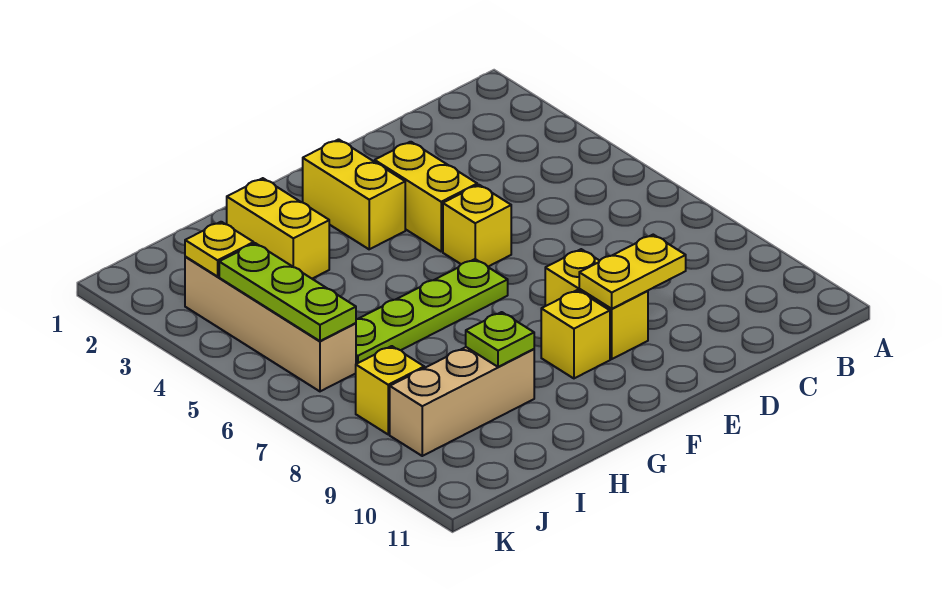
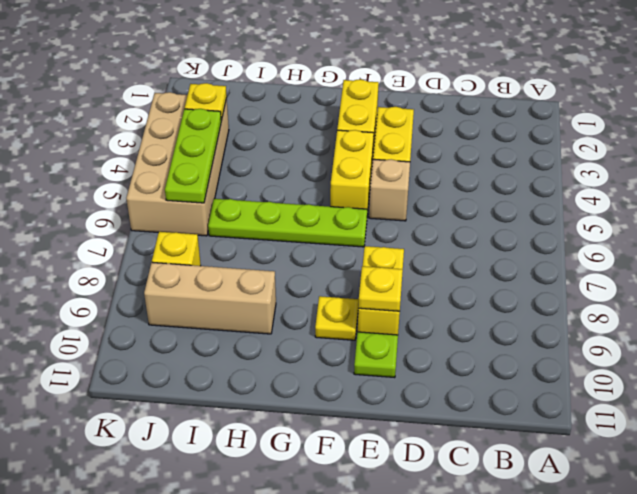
yellow plate D9:E9 level 2 -> yellow plate E9 level 2
yellow brick E5 level 1 -> tan brick E5 level 1
yellow brick F9 level 1 -> yellow plate F9 level 1
yellow brick H2:H3 level 1 -> yellow brick F4:F5 level 1
lime plate H9 level 2 -> lime plate E10 level 1
tan brick J3:J6 level 1 -> tan brick J3:K6 level 1

